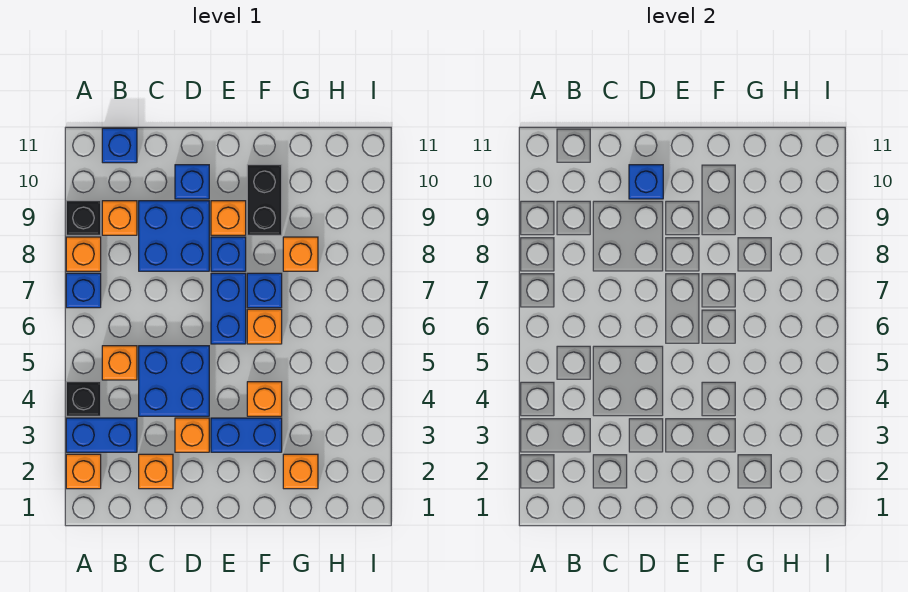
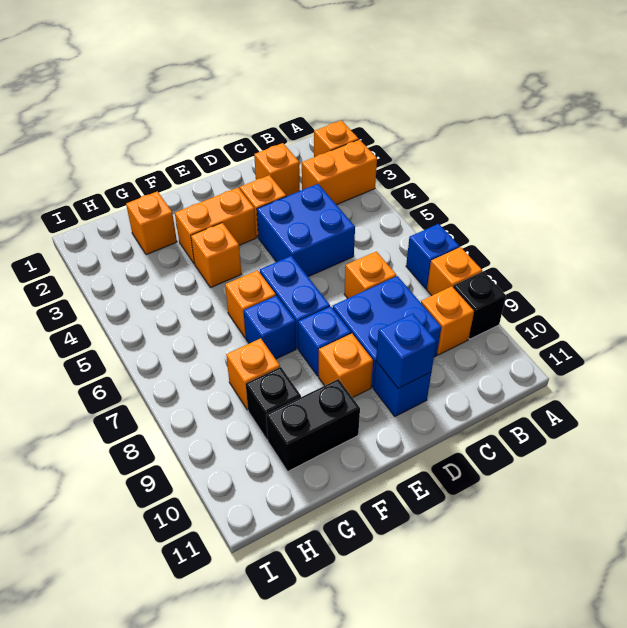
blue brick A3:B3 level 1 -> orange brick A3:B3 level 1
black brick A4 level 1 -> black brick G9 level 1
orange brick B5 level 1 -> orange brick C7 level 1
blue brick B11 level 1 -> none
blue brick E3:F3 level 1 -> orange brick E3:F3 level 1
black brick F9:F10 level 1 -> black brick F10:G10 level 1

